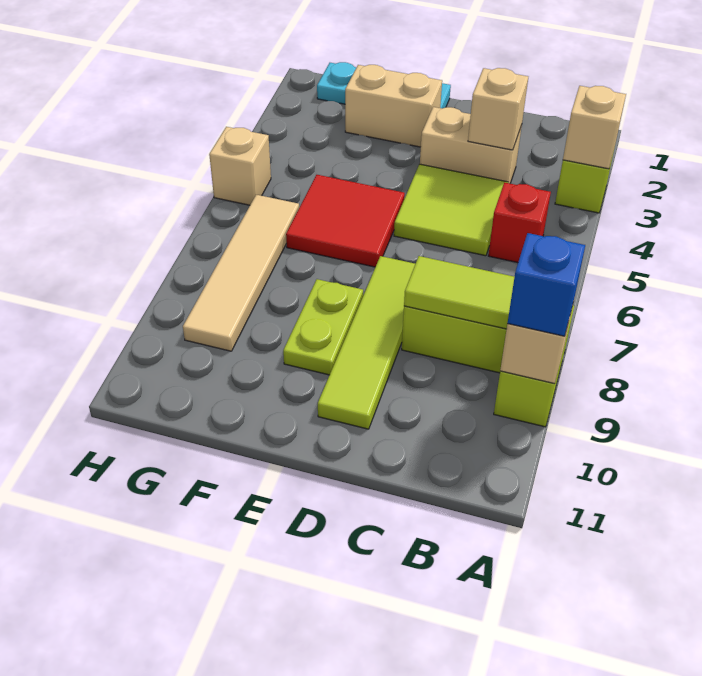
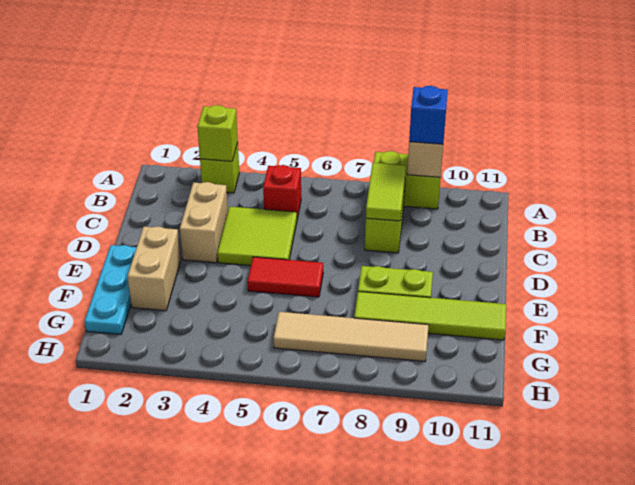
tan brick A3 level 2 -> lime brick A3 level 2
tan brick C3 level 2 -> none
lime tile D7:D10 level 1 -> lime tile F8:F11 level 1
red tile E5:F6 level 1 -> red tile E5:E6 level 1
tan brick H5 level 1 -> none

